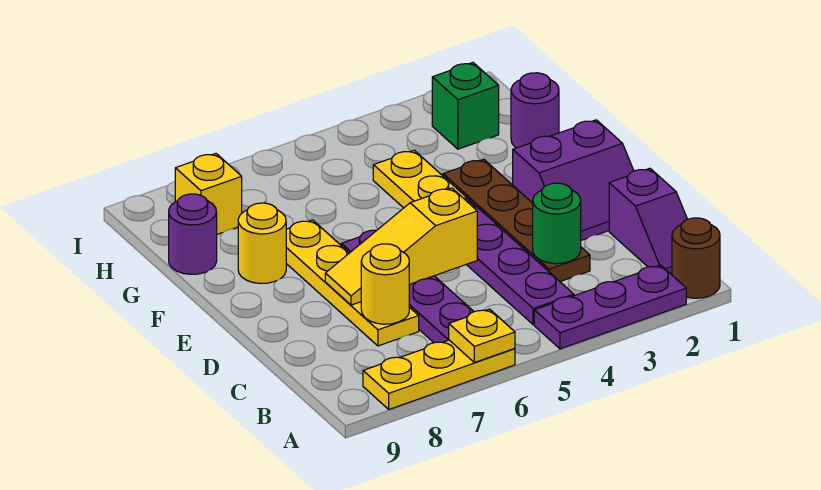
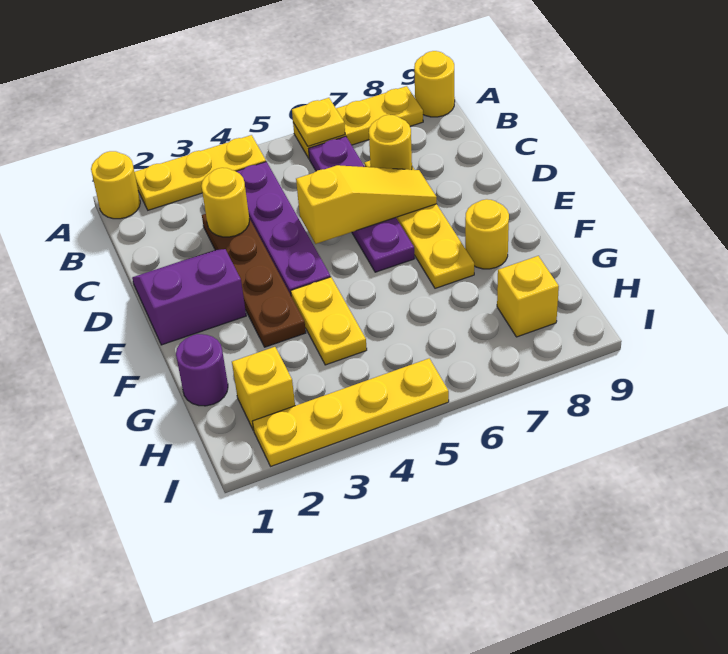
brown round brick A1 level 1 -> yellow round brick A1 level 1
purple plate A2:A4 level 1 -> yellow plate A2:A4 level 1
none -> yellow round brick A9 level 1
purple slope B1:C1 level 1 top C -> none
green round brick C3 level 2 -> yellow round brick C3 level 2
purple round brick G9 level 1 -> none
green brick H2 level 1 -> yellow brick H2 level 1
none -> yellow plate I2:I5 level 1

